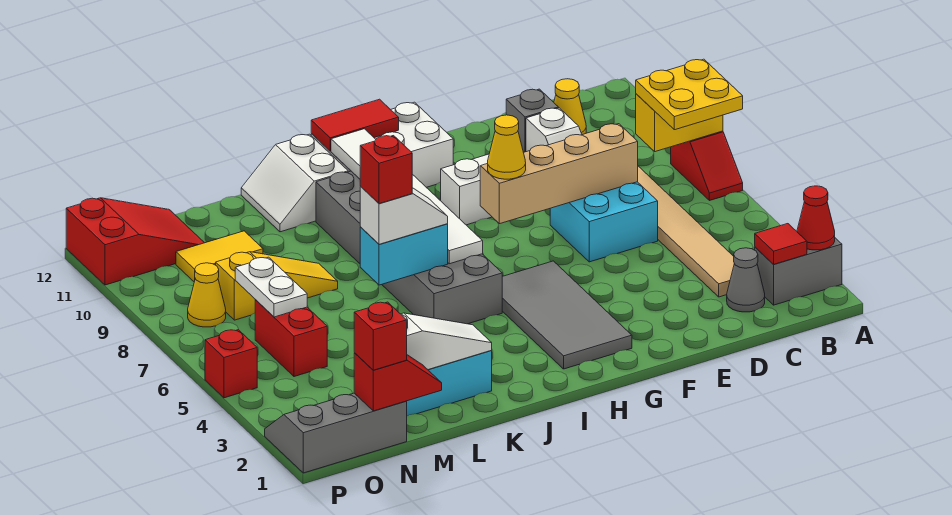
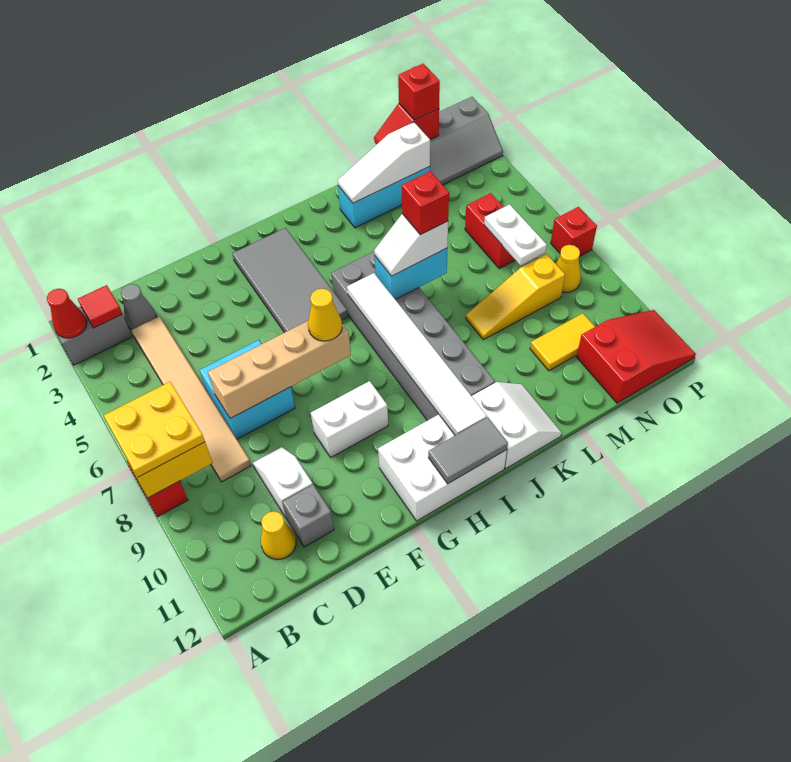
red tile H12:I12 level 2 -> grey tile H12:I12 level 2
red slope N11:P12 level 1 top P -> red slope N11:P12 level 1 top N
red brick P5 level 1 -> red brick P7 level 1

